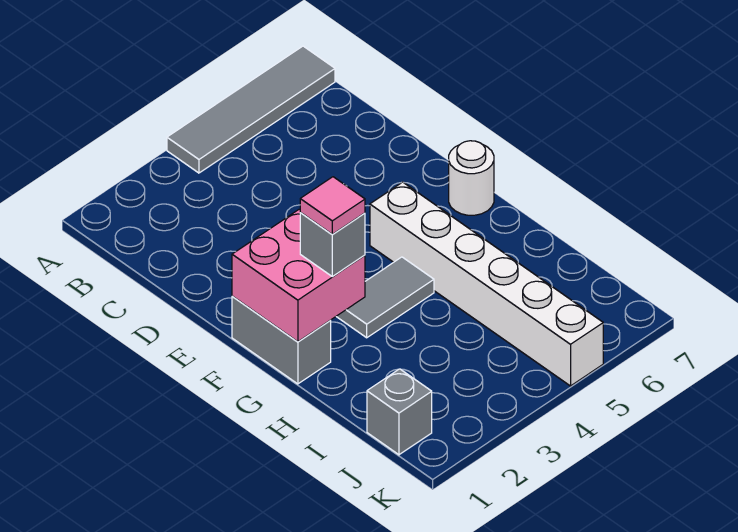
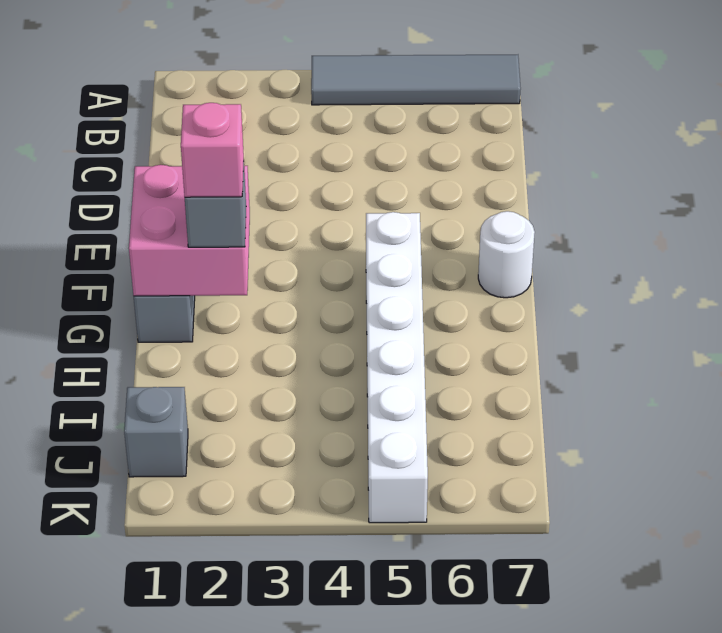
pink tile G2 level 4 -> pink brick G2 level 4
grey tile G3:G4 level 1 -> none

